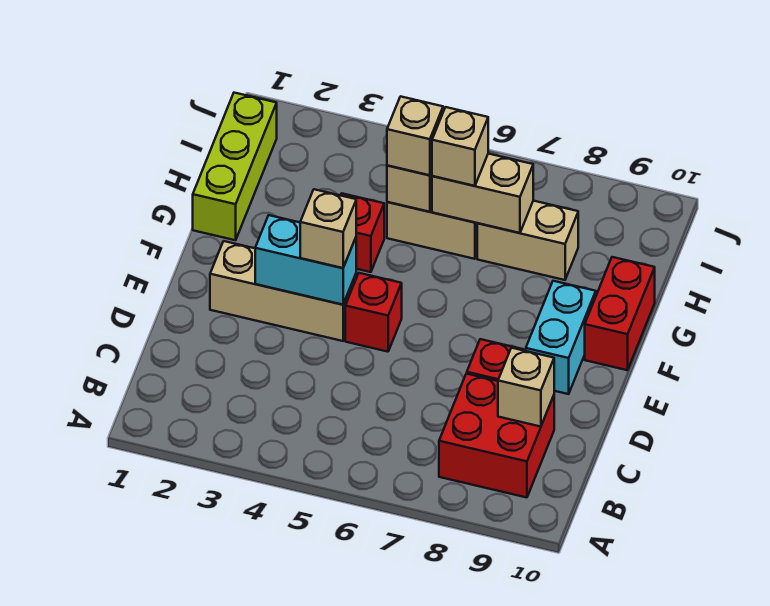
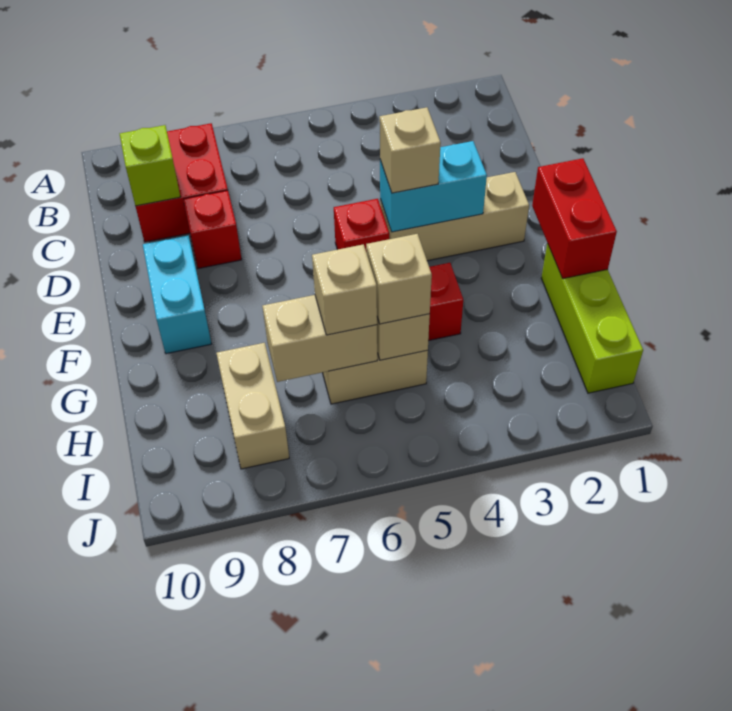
tan brick C9 level 2 -> lime brick C9 level 2
red brick F10:G10 level 1 -> red brick F1:G1 level 2
tan brick H7:H8 level 1 -> tan brick H8:I8 level 1

